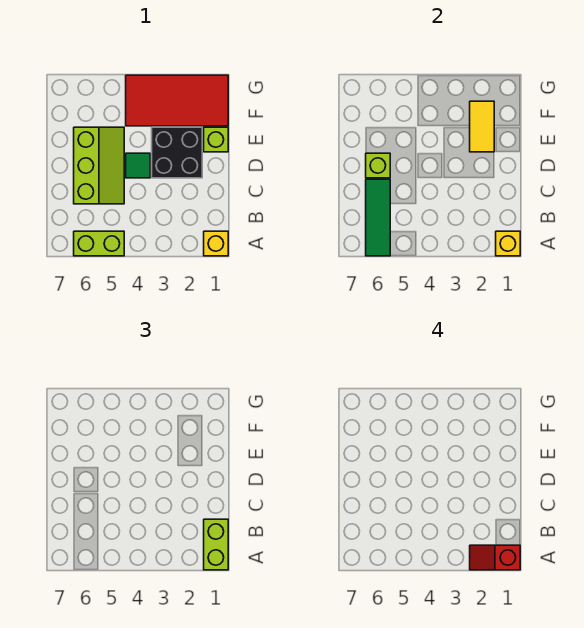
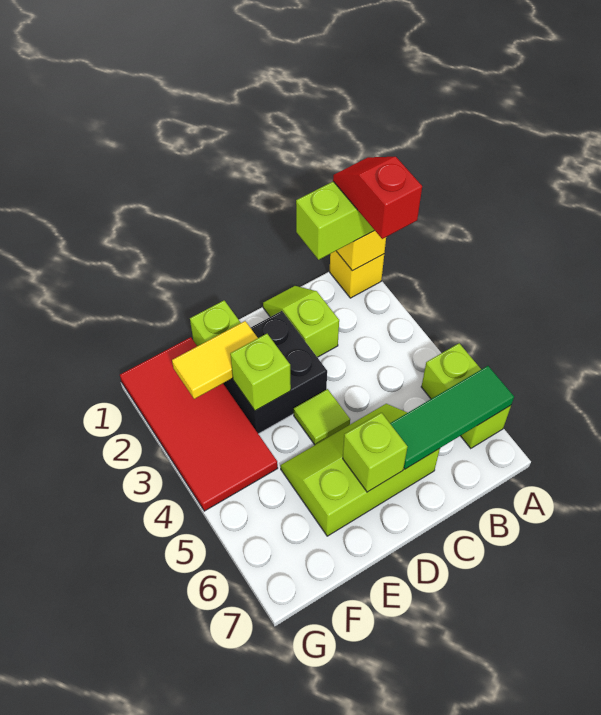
red slope A1:A2 level 4 top 1 -> red slope A1:A2 level 4 top 2
none -> lime slope C1:C2 level 1 top 2
green tile D4 level 1 -> lime tile D4 level 1
none -> lime brick E3 level 2

